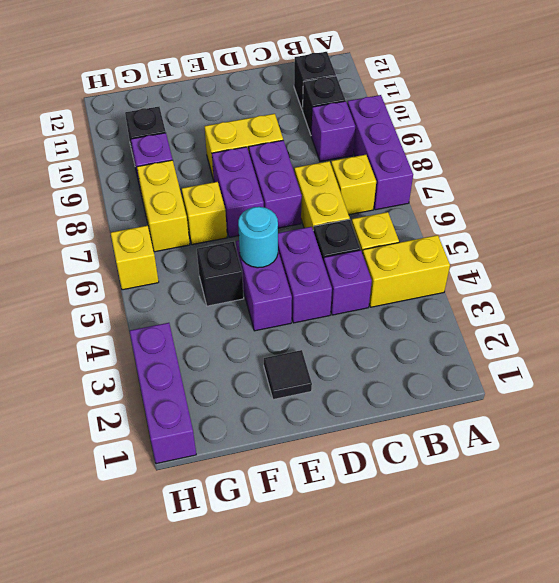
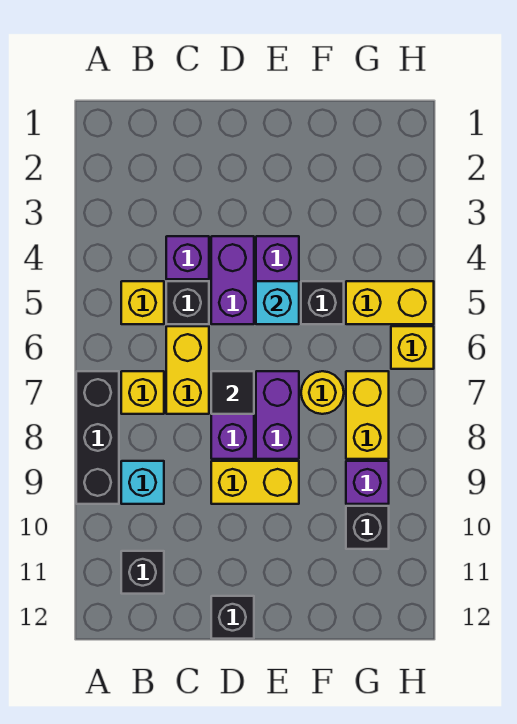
yellow brick A4:B4 level 1 -> yellow brick G5:H5 level 1
purple brick A7:A9 level 1 -> black brick A7:A9 level 1
purple brick B9 level 1 -> cyan brick B9 level 1
black brick B10 level 1 -> black brick D12 level 1
black tile E2 level 1 -> black tile D7 level 2
cyan round brick E5 level 2 -> cyan brick E5 level 2
yellow brick F7 level 1 -> yellow round brick F7 level 1
purple brick H1:H3 level 1 -> none

